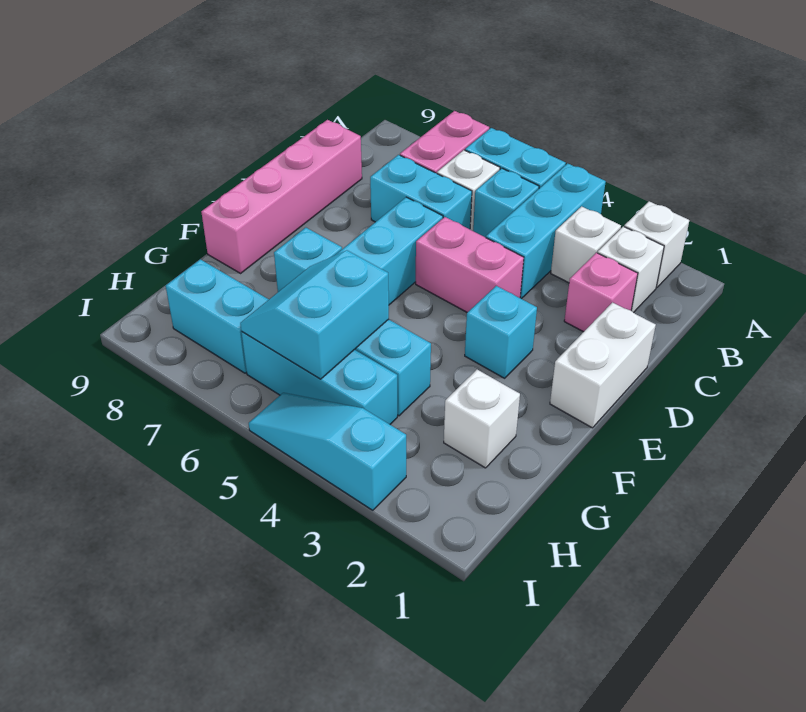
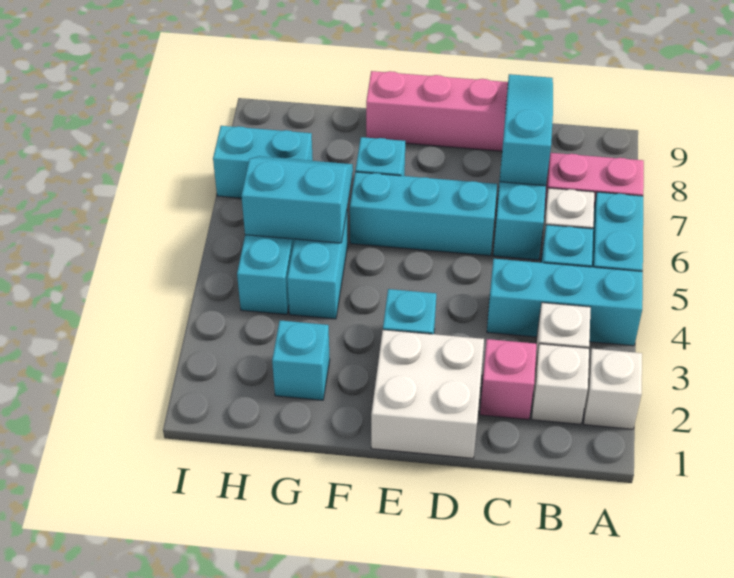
white brick D1:E1 level 1 -> white brick D1:E2 level 1
pink brick D4:D5 level 1 -> none
white brick G2 level 1 -> cyan brick G2 level 1
cyan brick H7:H8 level 1 -> cyan brick H7:I7 level 1
cyan slope I3:I5 level 1 top 3 -> cyan slope C7:C9 level 2 top 7

